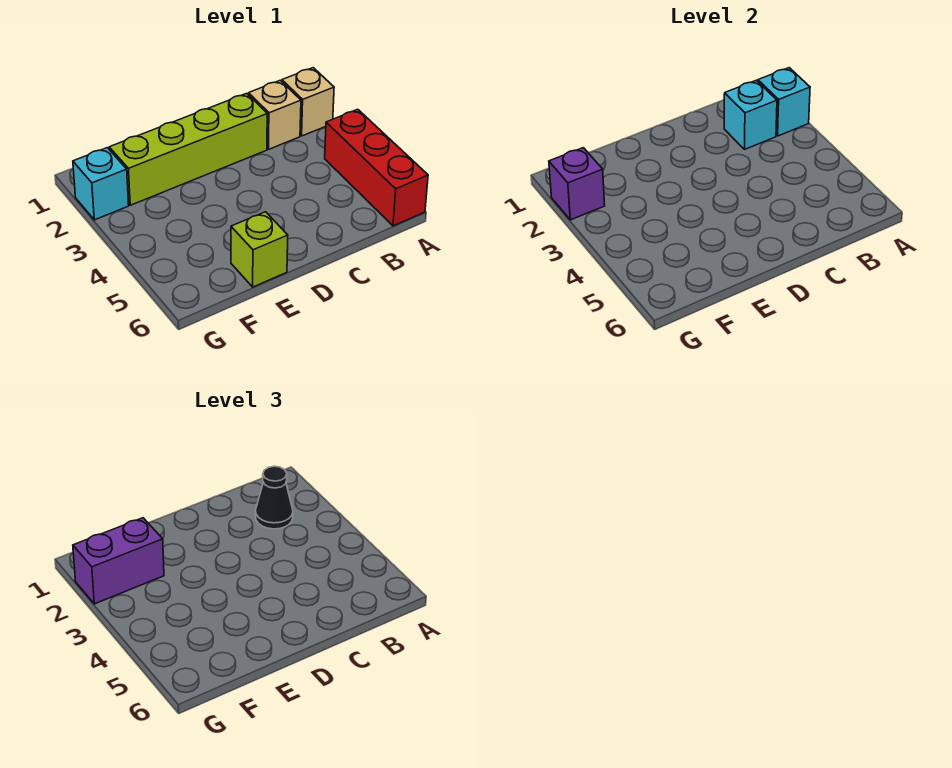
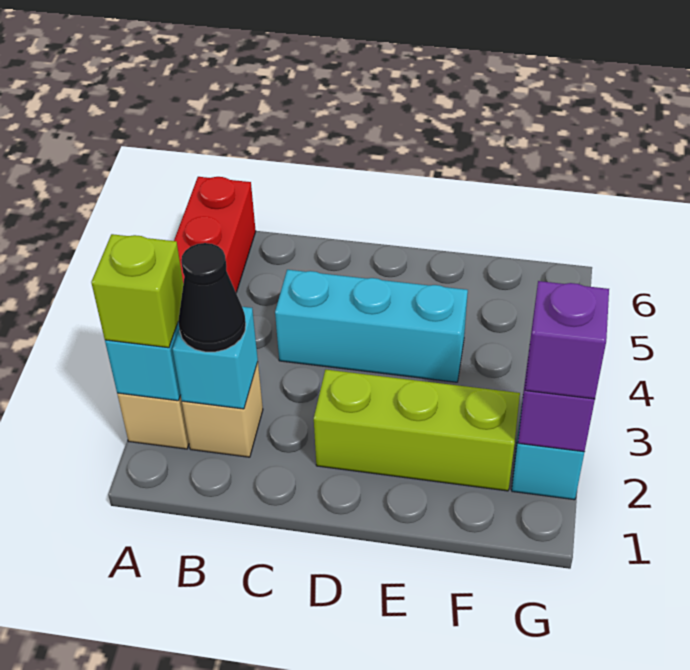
lime brick C2:F2 level 1 -> lime brick D2:F2 level 1
none -> cyan brick C4:E4 level 1
lime brick E6 level 1 -> lime brick A2 level 3
purple brick F2:G2 level 3 -> purple brick G2 level 3

